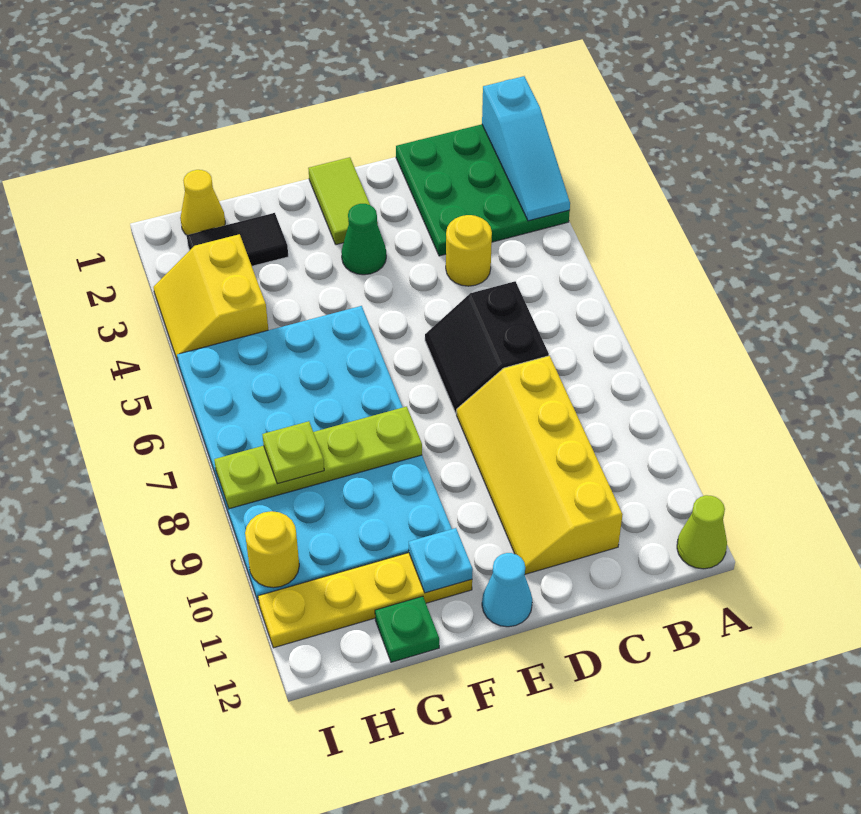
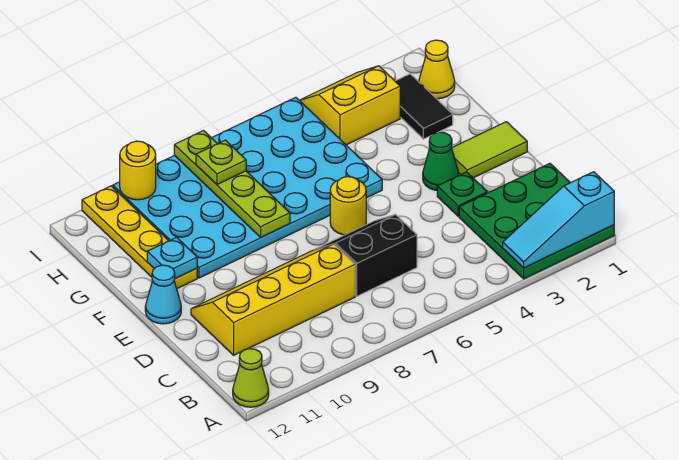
yellow round brick C4 level 1 -> yellow round brick E6 level 1
green plate G12 level 1 -> green plate D3 level 1

